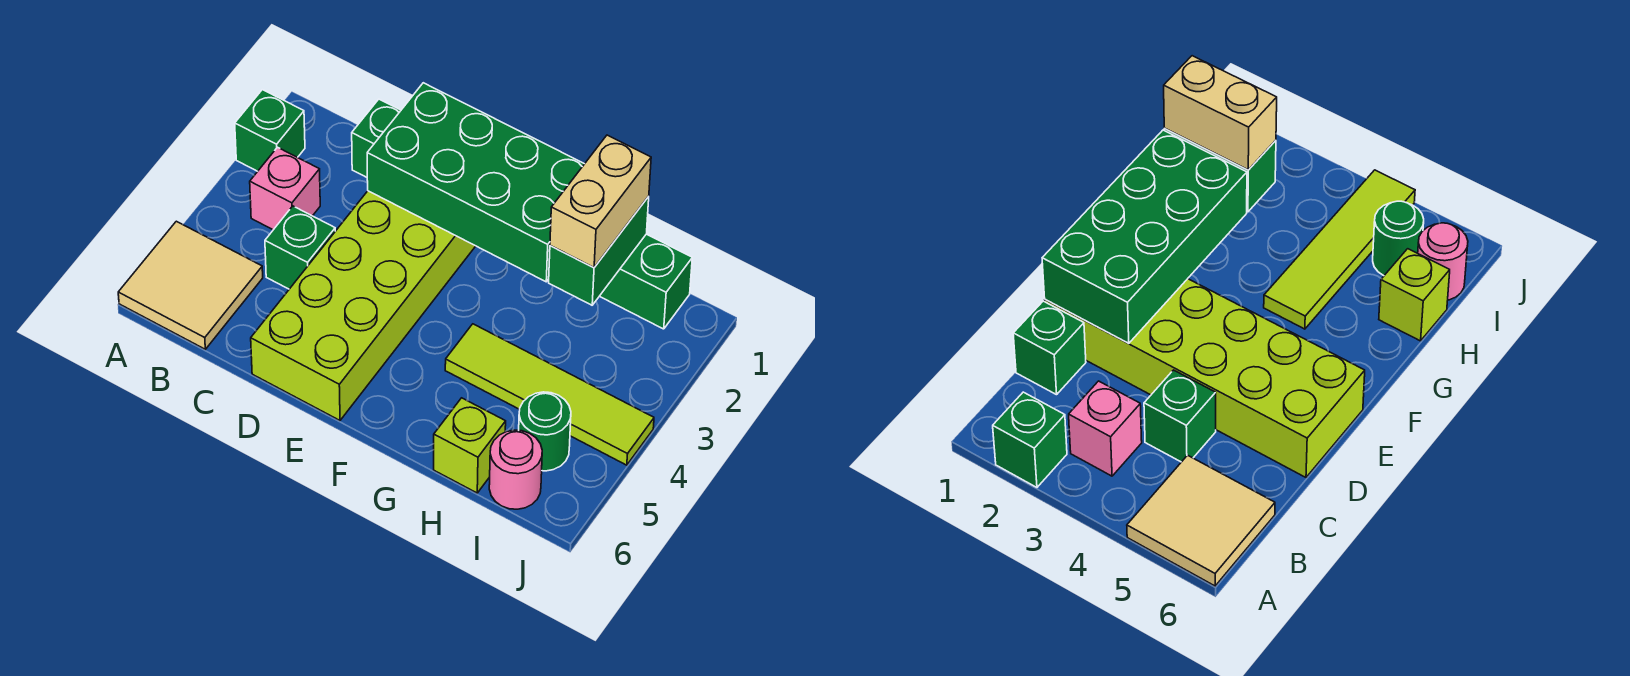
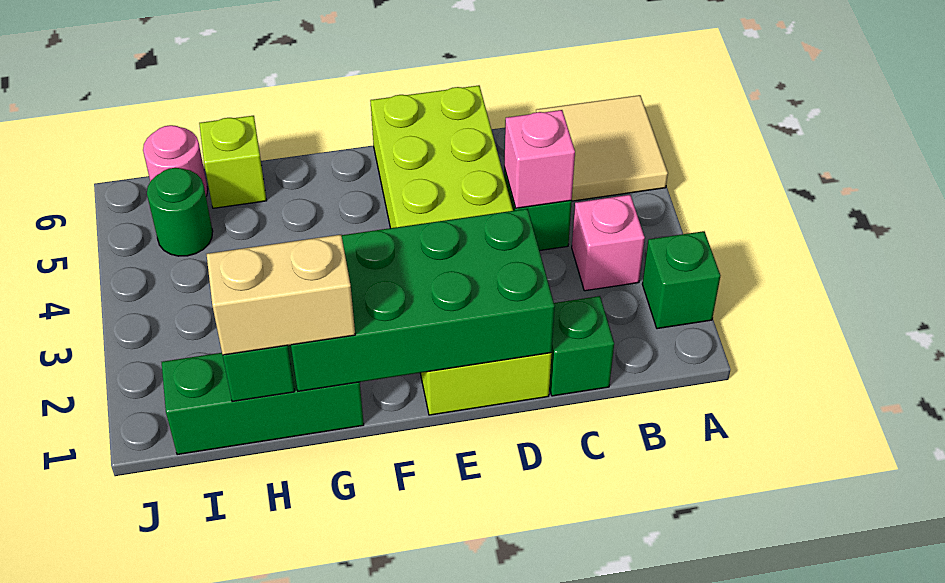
none -> pink brick C4 level 2
lime tile G4:J4 level 1 -> none
tan brick H1:H2 level 3 -> tan brick G1:H1 level 3

